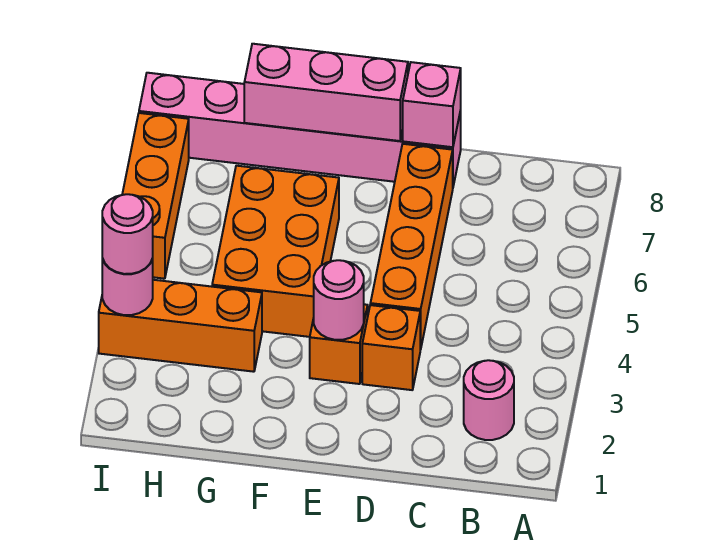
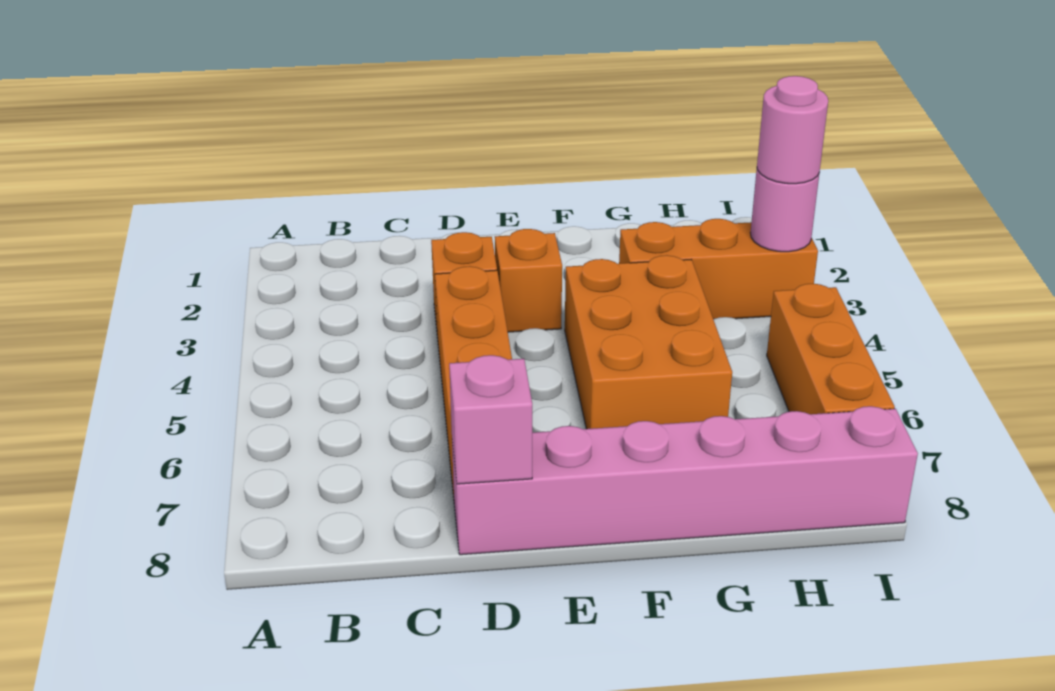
pink round brick B2 level 1 -> none
pink round brick E3 level 2 -> none
pink brick E8:G8 level 2 -> none

